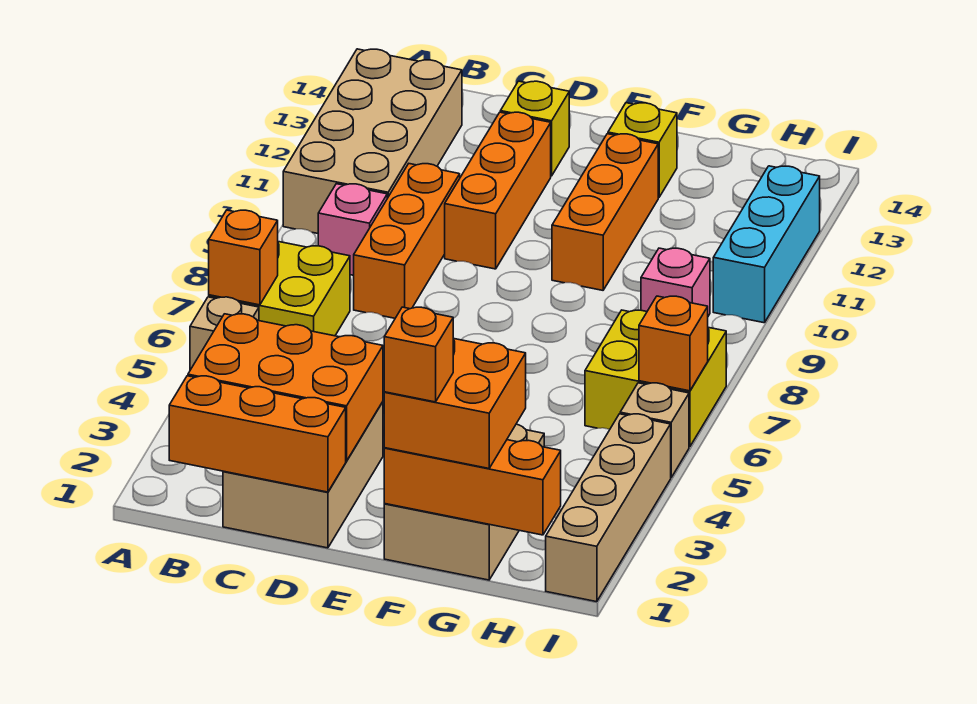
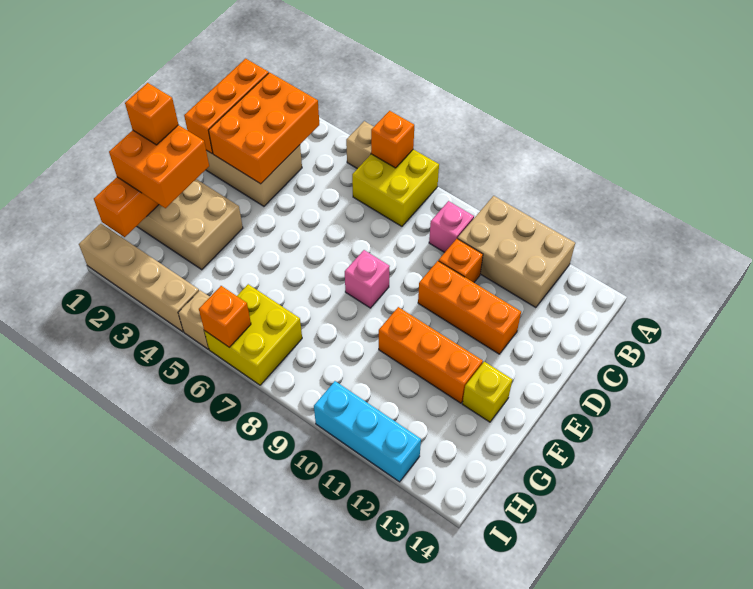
tan brick A10:B13 level 1 -> tan brick A10:B12 level 1
orange brick C8:C10 level 1 -> orange brick C10 level 1
yellow brick D13 level 1 -> none
pink brick H9 level 1 -> pink brick E8 level 1

